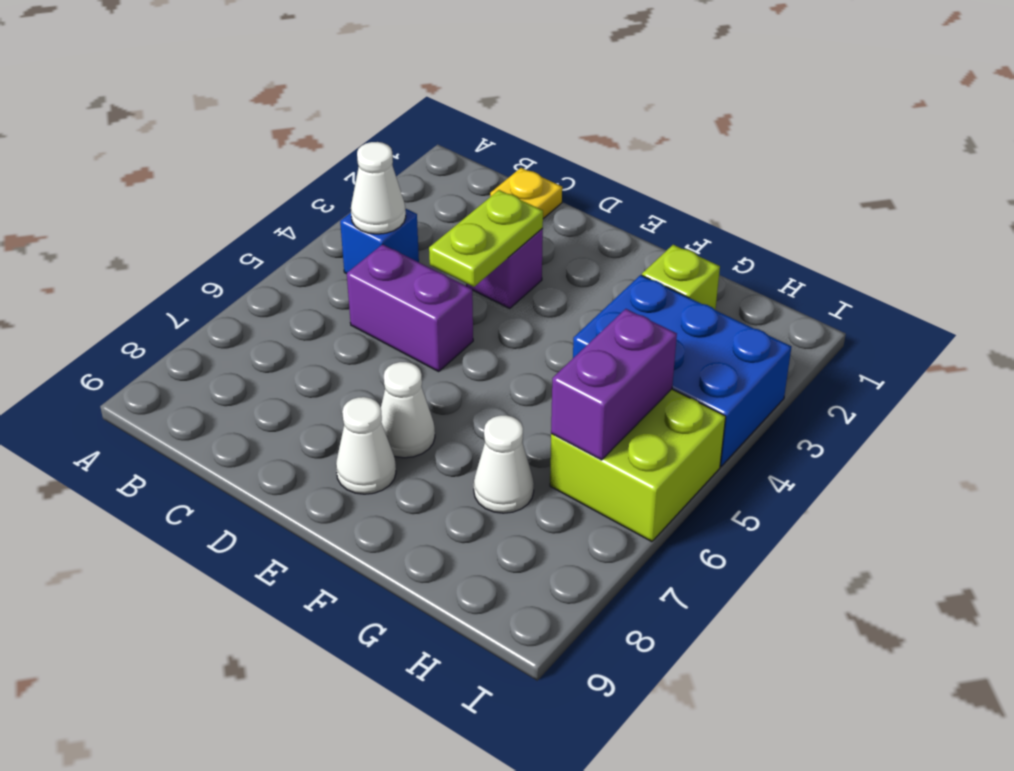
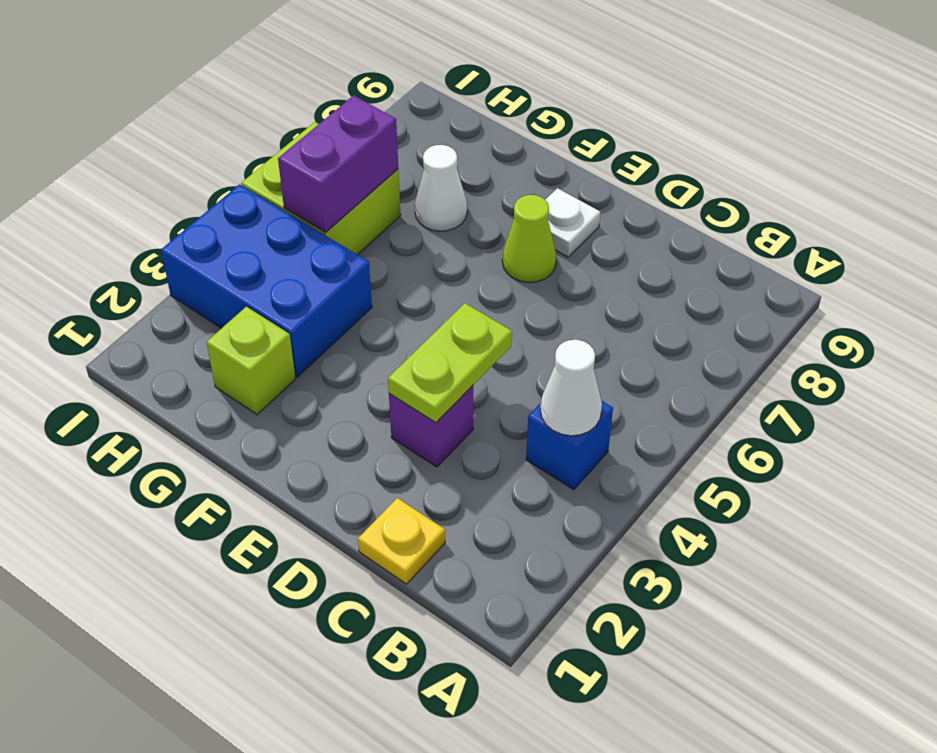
purple brick C5:D5 level 1 -> none
white cone E7 level 1 -> lime cone E7 level 1
white cone E8 level 1 -> white plate E8 level 1

